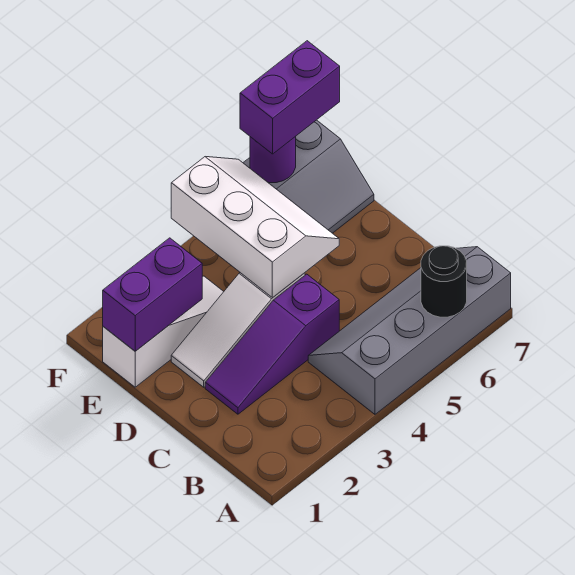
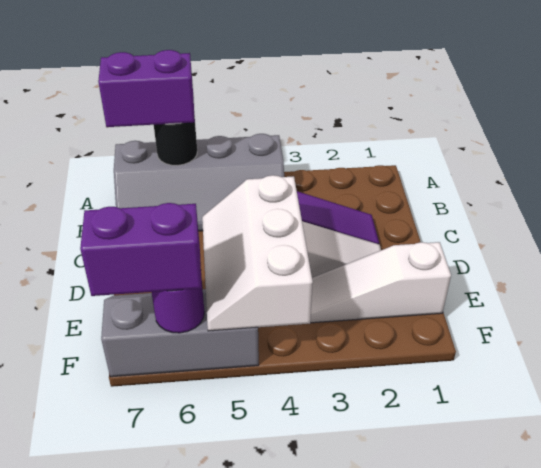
purple brick E1:E2 level 2 -> purple brick A6:A7 level 3

